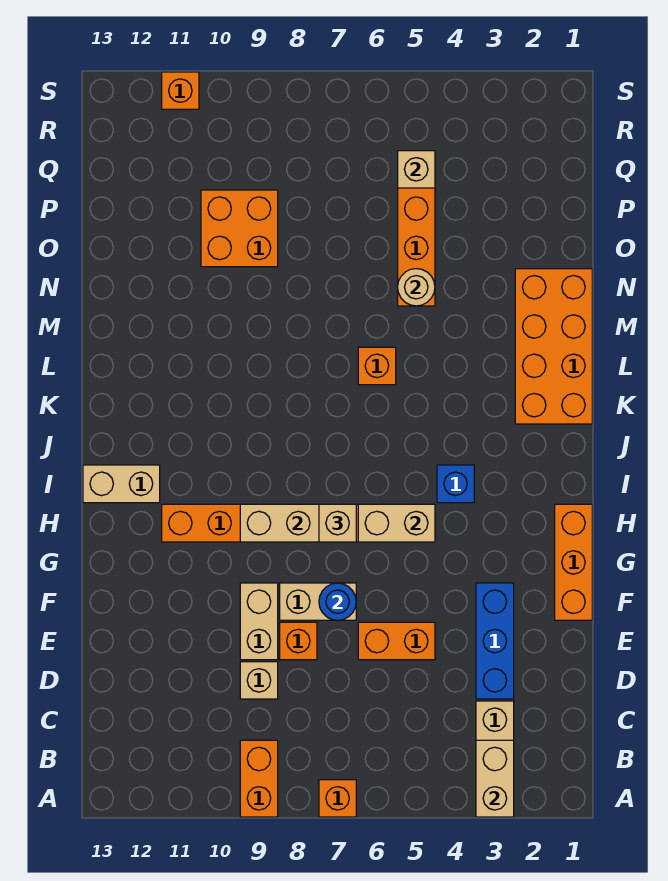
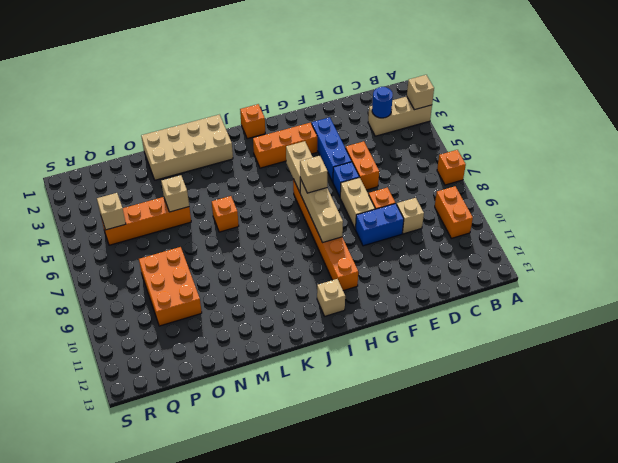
tan brick A3:B3 level 2 -> tan brick A3 level 2
orange brick A9:B9 level 1 -> orange brick B9:B10 level 1
blue brick D3:F3 level 1 -> blue brick F3:F5 level 1
tan brick E9:F9 level 1 -> blue brick E9:F9 level 1
orange brick F1:H1 level 1 -> orange brick G3:I3 level 1
blue round brick F7 level 2 -> blue round brick C3 level 2
blue brick I4 level 1 -> blue brick F6 level 1
tan brick I12:I13 level 1 -> tan brick I12 level 1
orange brick K1:N2 level 1 -> tan brick K1:N2 level 1
tan round brick N5 level 2 -> tan brick N5 level 2
orange brick O9:P10 level 1 -> orange brick O8:P10 level 1
orange brick S11 level 1 -> orange brick I1 level 1

